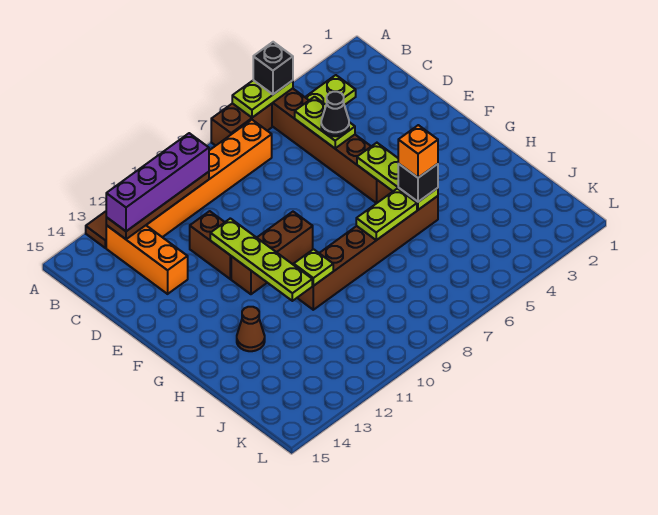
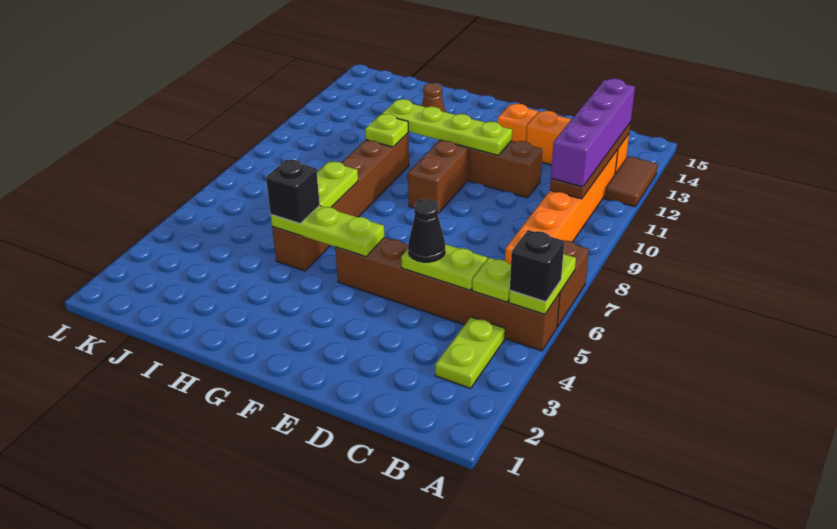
none -> lime plate B5 level 2
orange brick H5 level 4 -> orange brick E13 level 1

